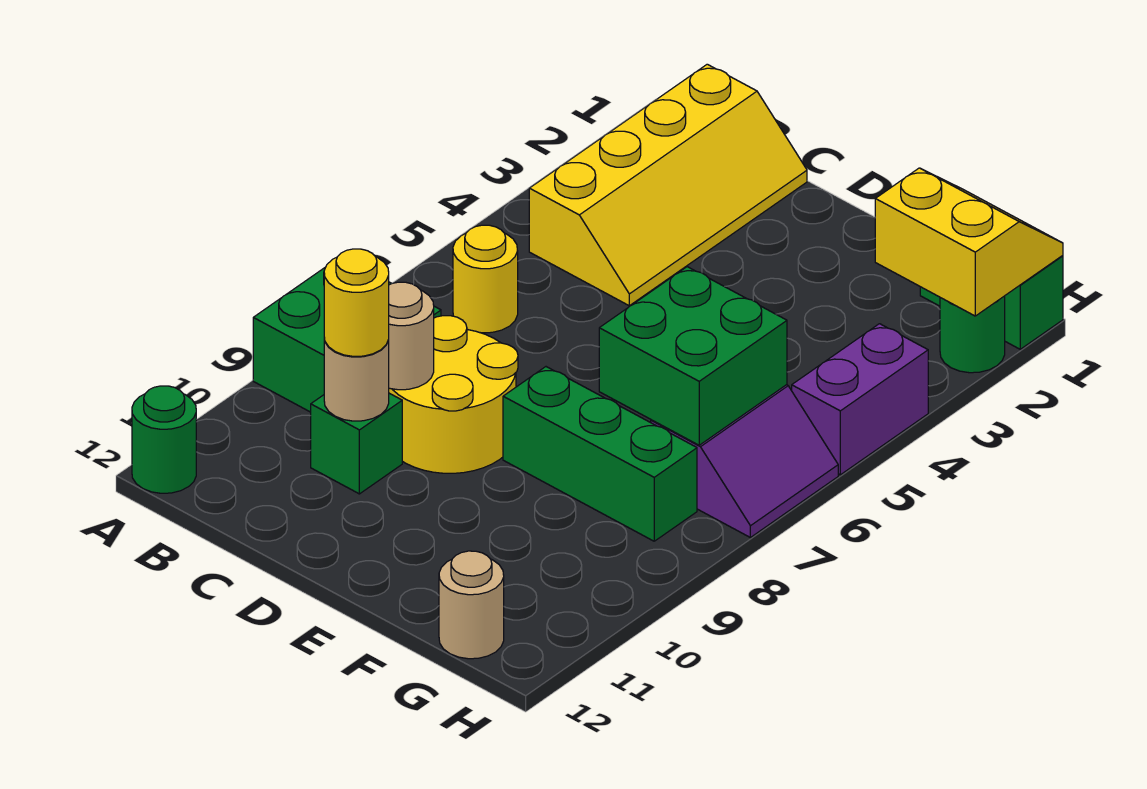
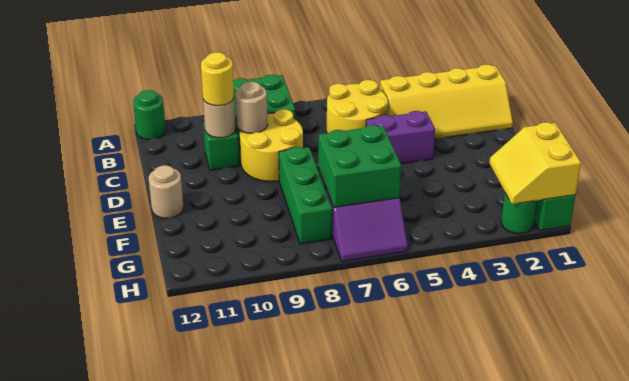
yellow round brick B6 level 1 -> yellow round brick B5:C6 level 1
yellow slope G1:H2 level 2 top 2 -> yellow slope G1:H2 level 2 top 1
tan round brick G12 level 1 -> tan round brick E12 level 1
purple brick H4:H5 level 1 -> purple brick D4:D5 level 1

